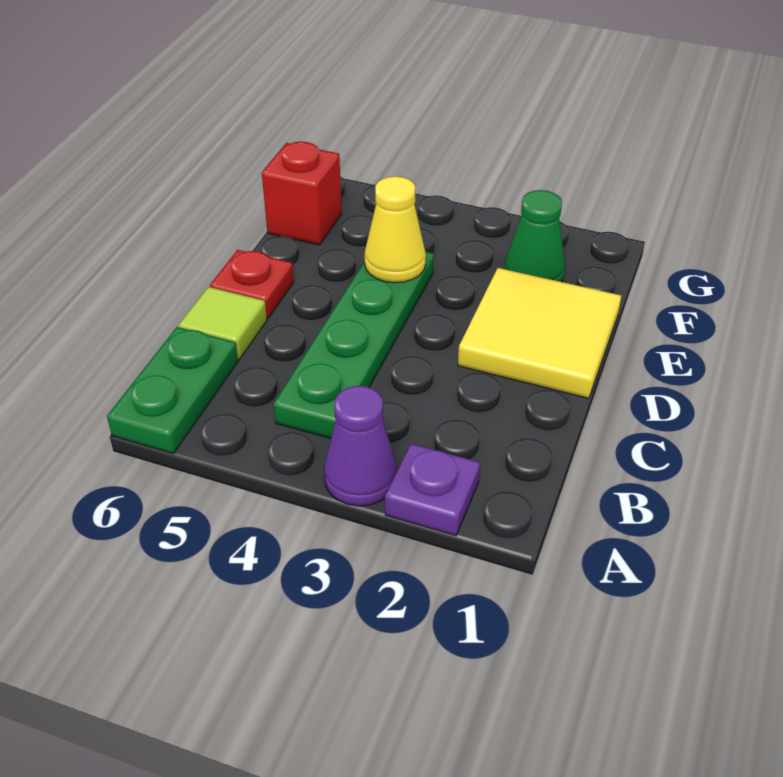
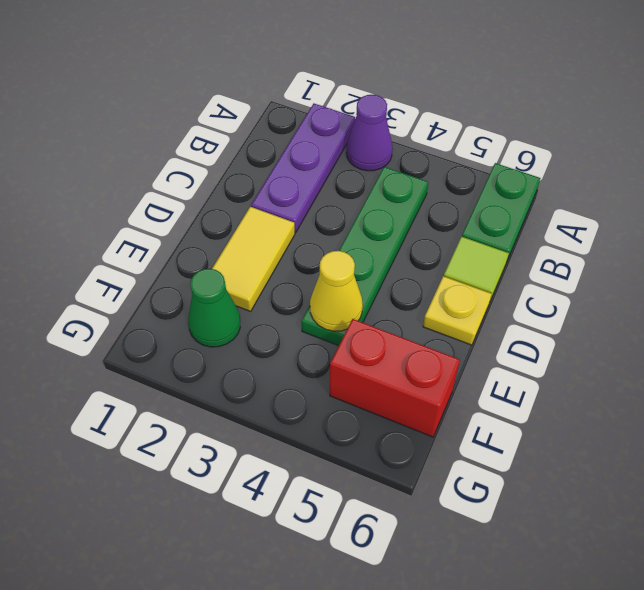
purple plate A2 level 1 -> purple plate A2:C2 level 1
yellow tile D1:E2 level 1 -> yellow tile D2:E2 level 1
red plate D6 level 1 -> yellow plate D6 level 1
red brick F6 level 1 -> red brick F5:F6 level 1

